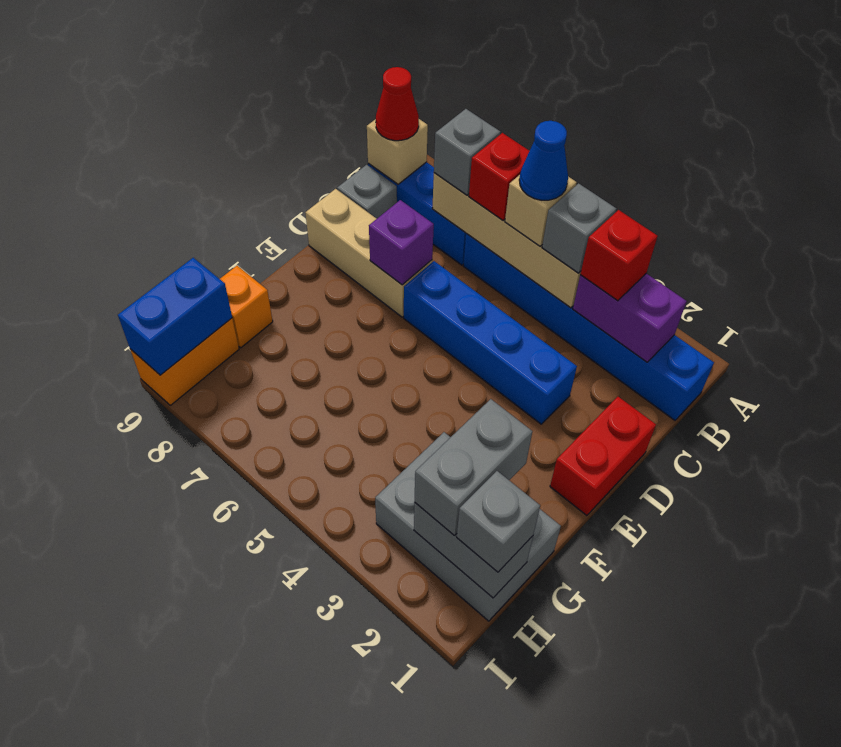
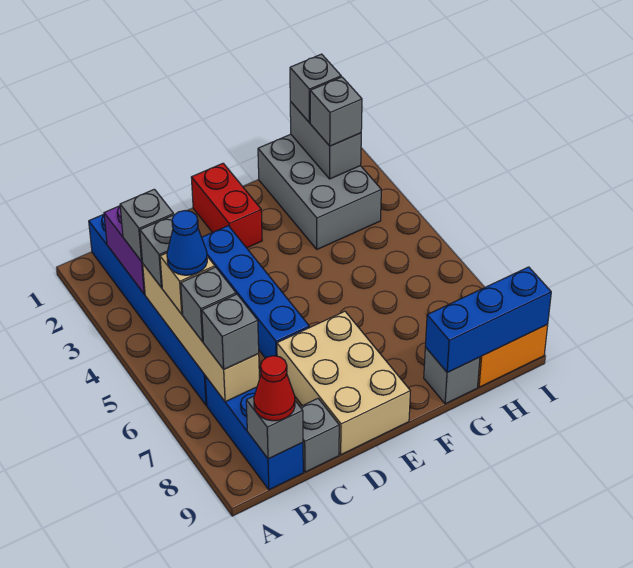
red brick B3 level 3 -> grey brick B3 level 3
red brick B6 level 3 -> grey brick B6 level 3
tan brick B9 level 2 -> grey brick B9 level 2
red brick D1:E1 level 1 -> red brick E1:E2 level 1
tan brick D7:D9 level 1 -> tan brick D7:E9 level 1
purple brick D7 level 2 -> none
grey brick G2:H2 level 3 -> grey brick H2 level 3
orange brick G9 level 1 -> grey brick G9 level 1
blue brick H9:I9 level 2 -> blue brick G9:I9 level 2

